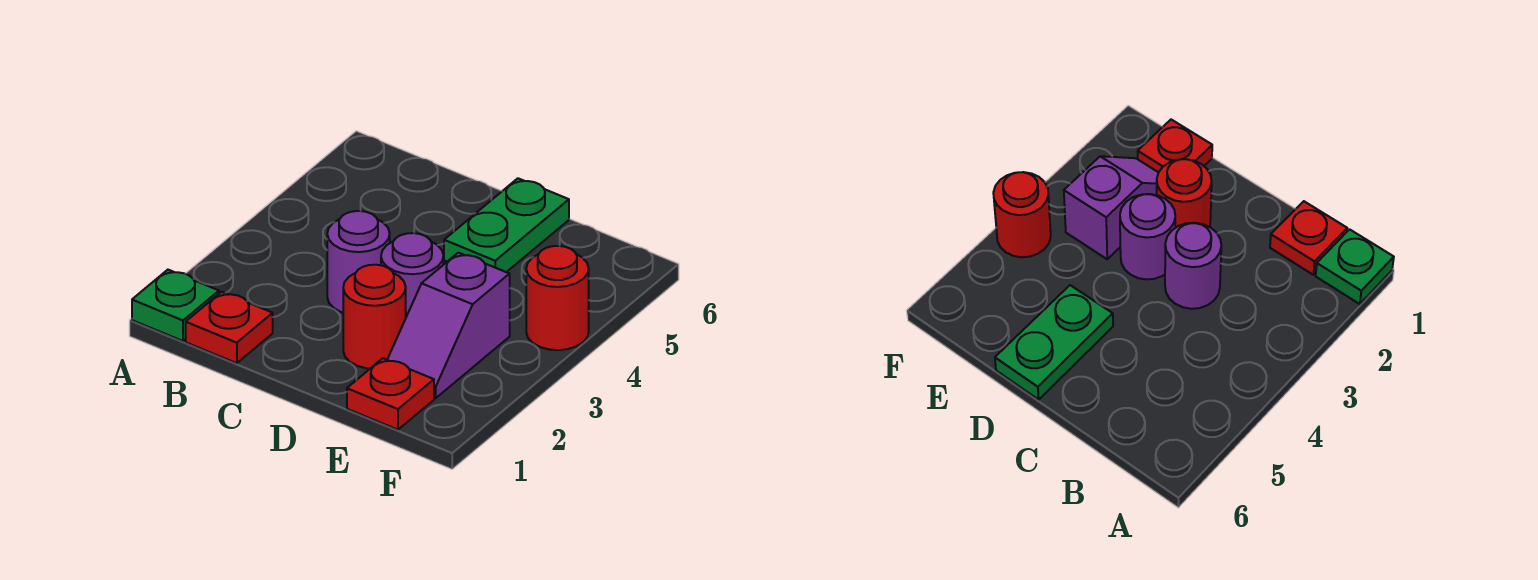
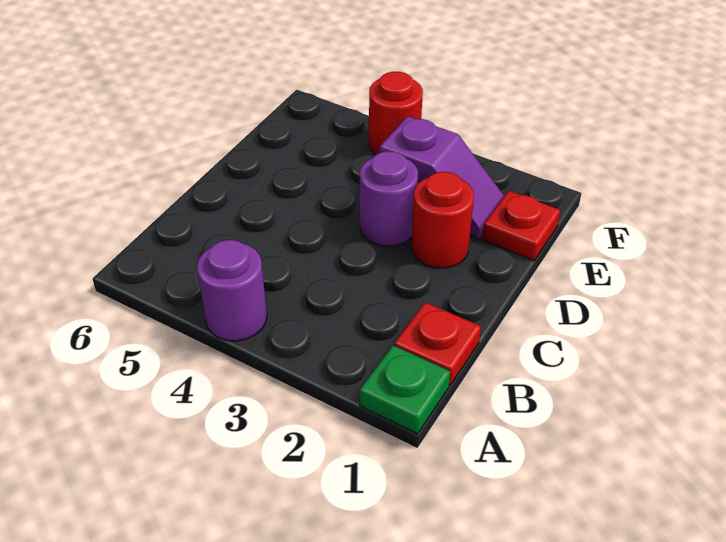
purple round brick C3 level 1 -> purple round brick A4 level 1
green plate D5:D6 level 1 -> none

